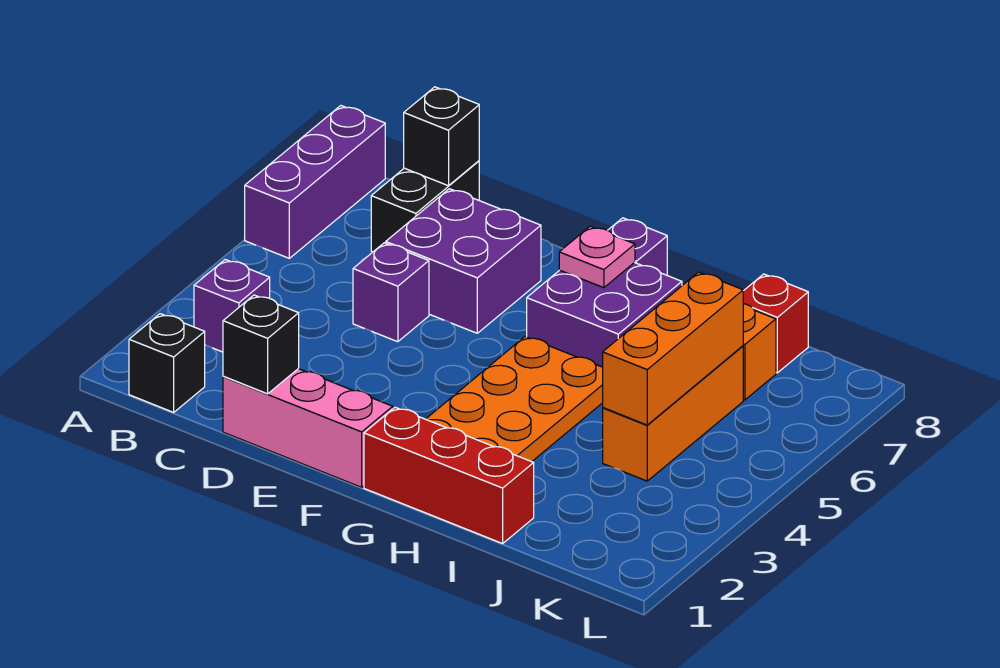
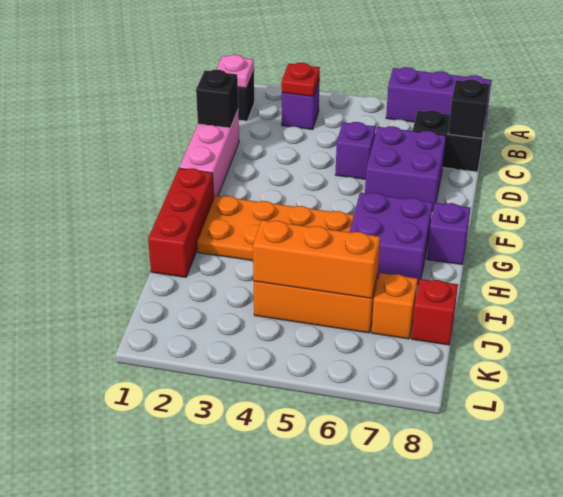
none -> red plate B3 level 2
pink plate G7 level 2 -> pink plate B1 level 2

